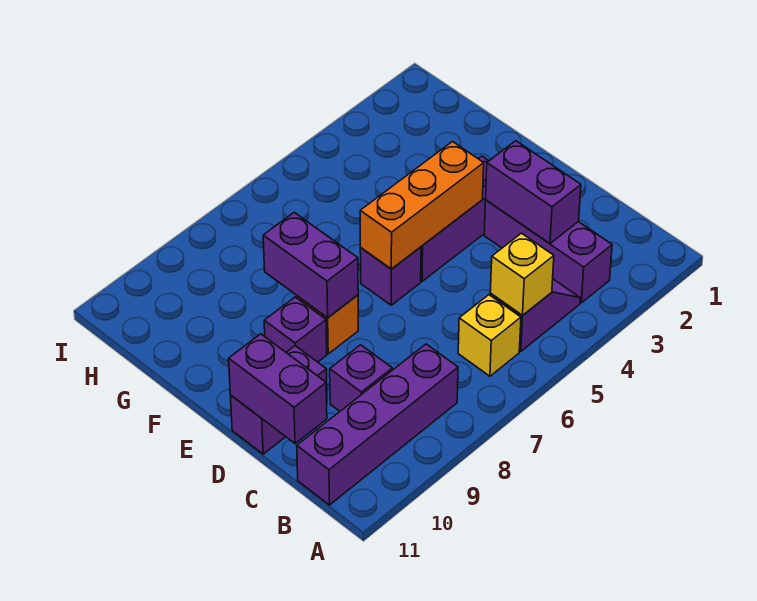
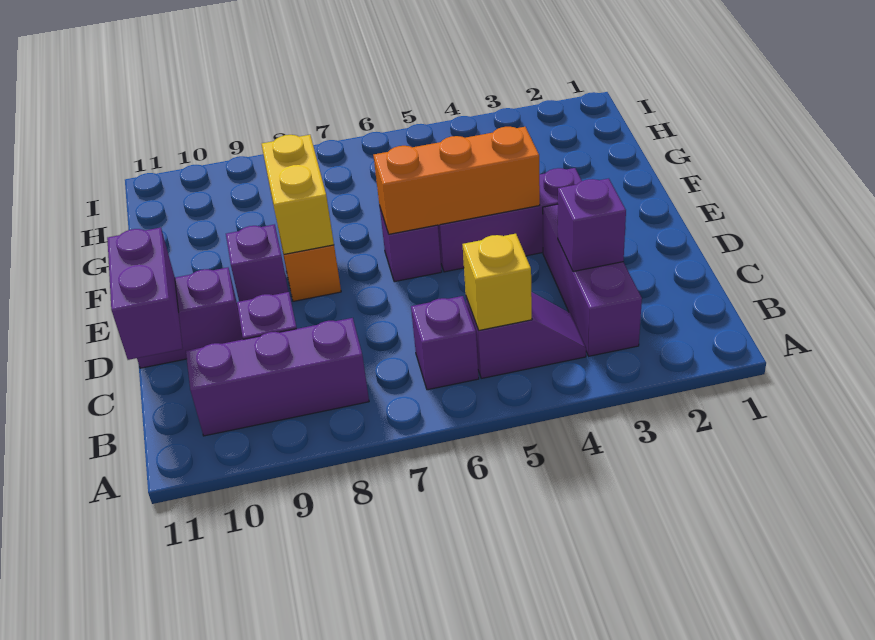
yellow brick B6 level 1 -> purple brick B6 level 1
purple brick B8:B11 level 1 -> purple brick B8:B10 level 1
purple brick C3:D3 level 2 -> purple brick C3 level 2
purple brick E8:F8 level 2 -> yellow brick E8:F8 level 2

